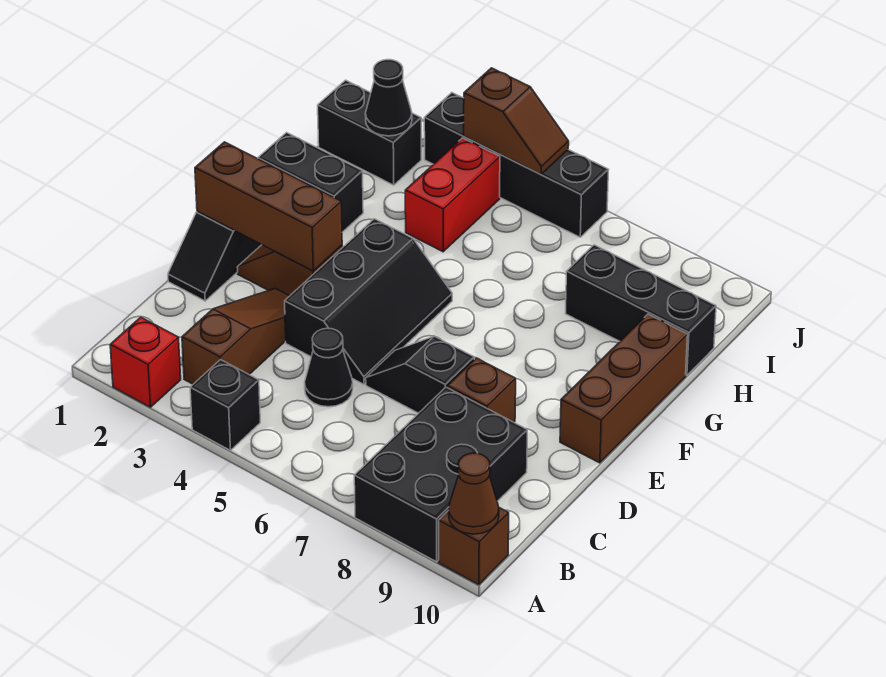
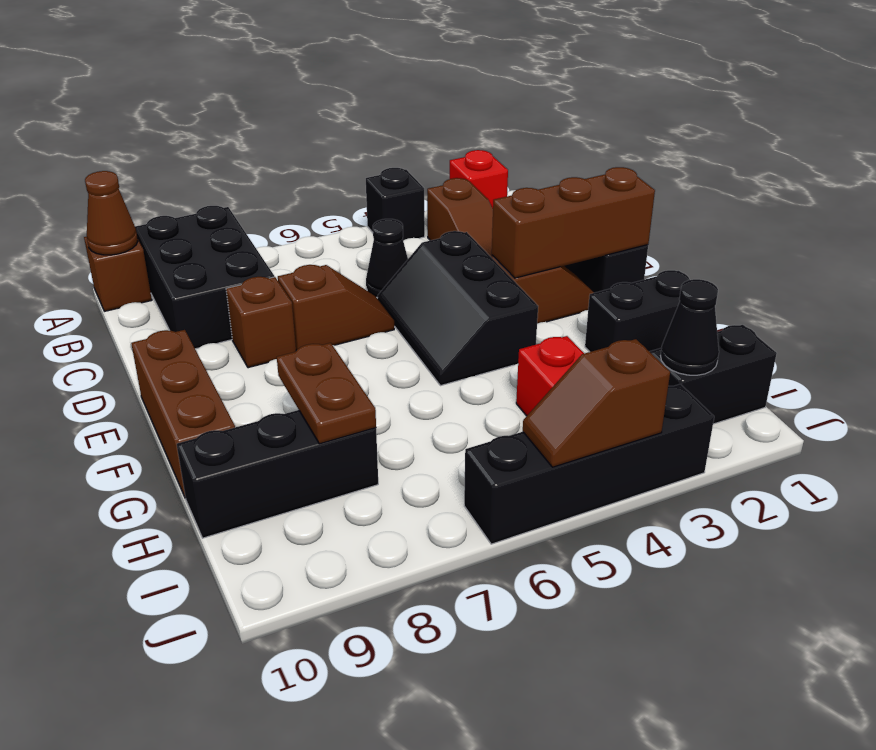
black slope D6:D7 level 1 top 7 -> brown slope D6:D7 level 1 top 7
none -> brown plate G8:H8 level 2

